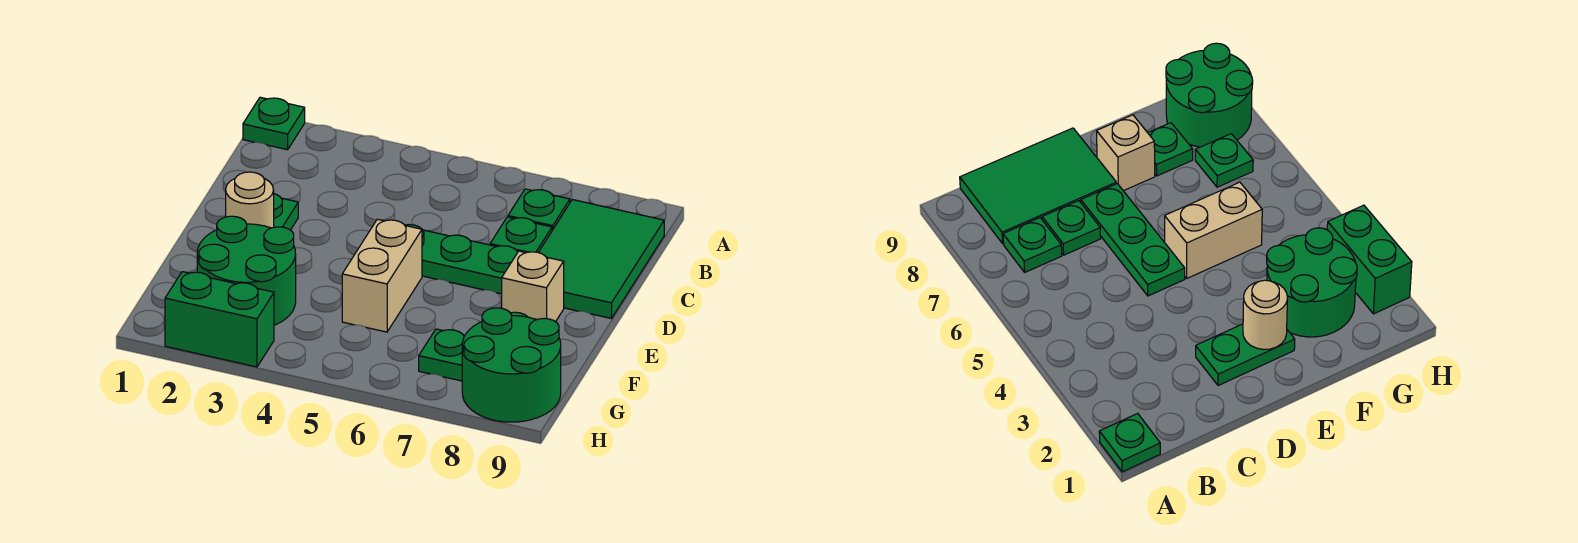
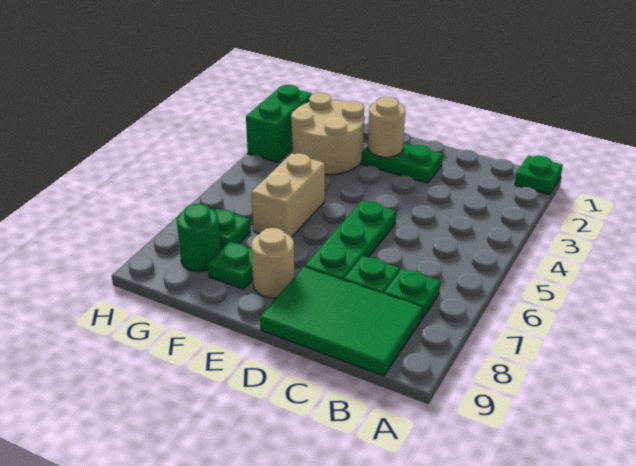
tan brick E5:F5 level 1 -> tan brick F5:F6 level 1
tan brick E8 level 1 -> tan round brick E8 level 1
green round brick F2:G3 level 1 -> tan round brick F2:G3 level 1
green round brick G8:H9 level 1 -> green round brick G8 level 1

